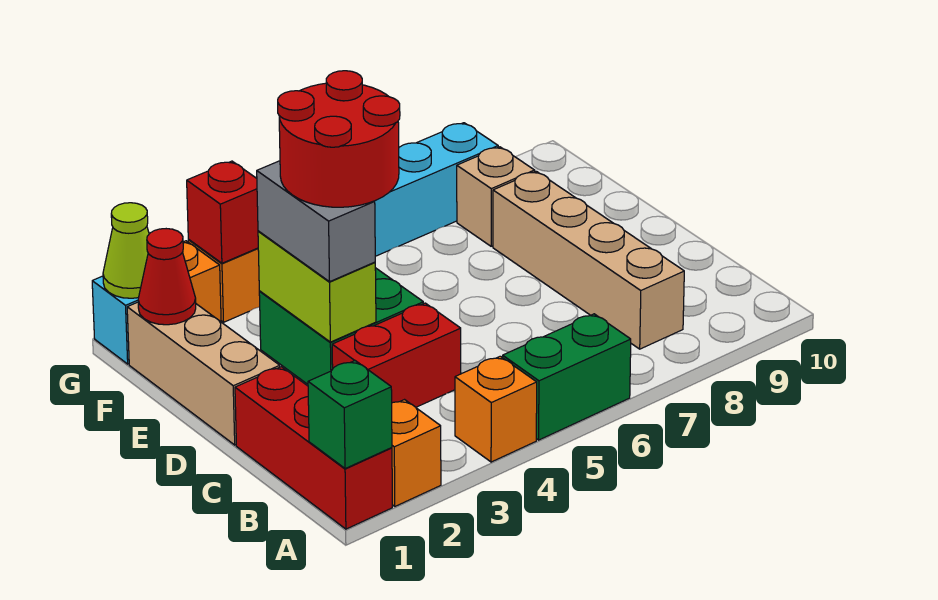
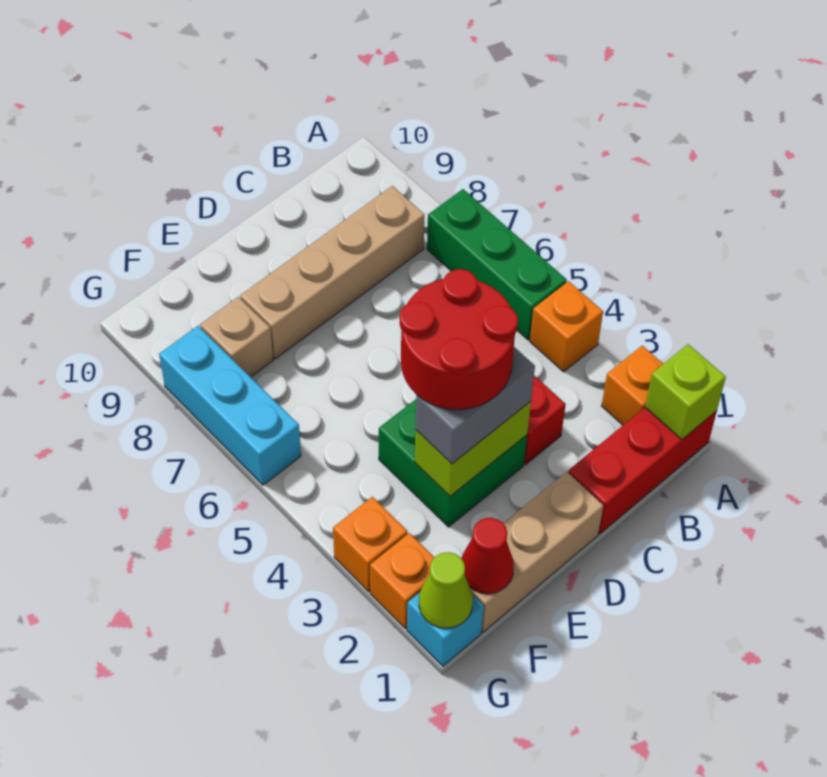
green brick A1 level 2 -> lime brick A1 level 2
green brick A5:A6 level 1 -> green brick A5:A7 level 1
red brick G3 level 2 -> none

